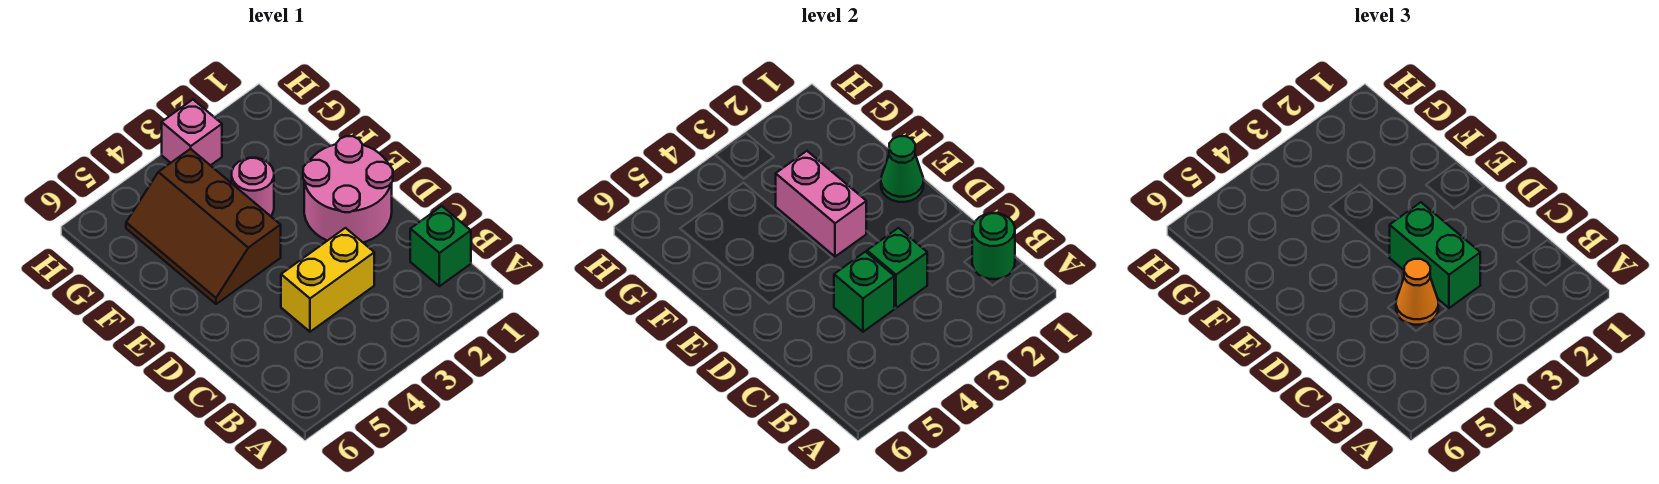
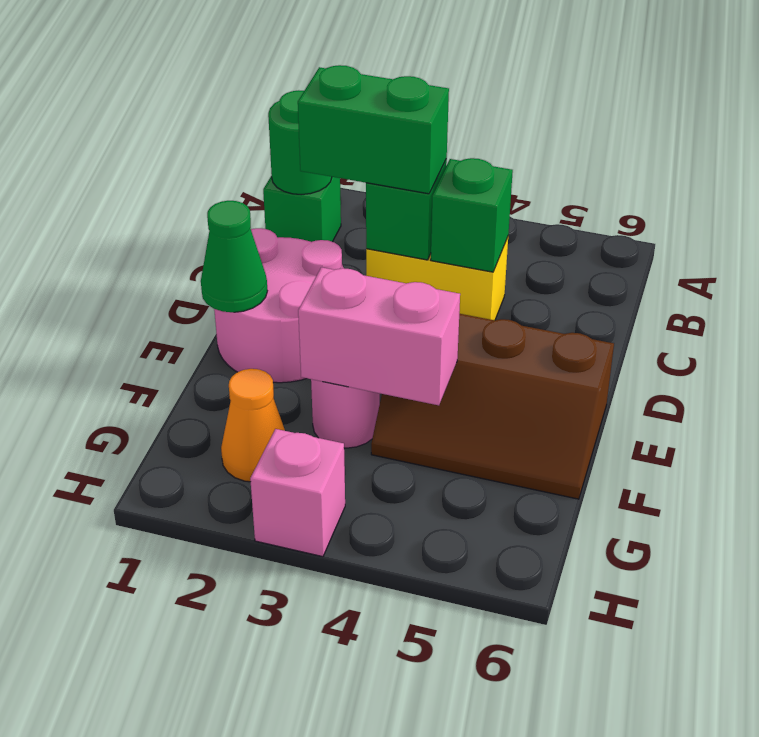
green brick C3:D3 level 3 -> green brick C2:C3 level 3
orange cone C4 level 3 -> orange cone G2 level 1
pink brick E3:F3 level 2 -> pink brick F3:F4 level 2
brown slope E4:G5 level 1 top 4 -> brown slope E4:F6 level 1 top E

